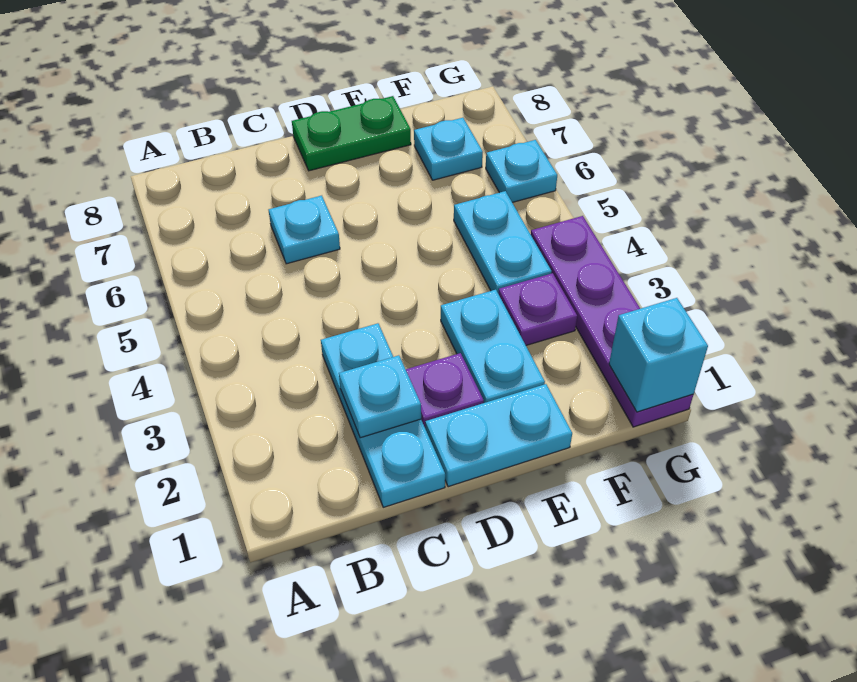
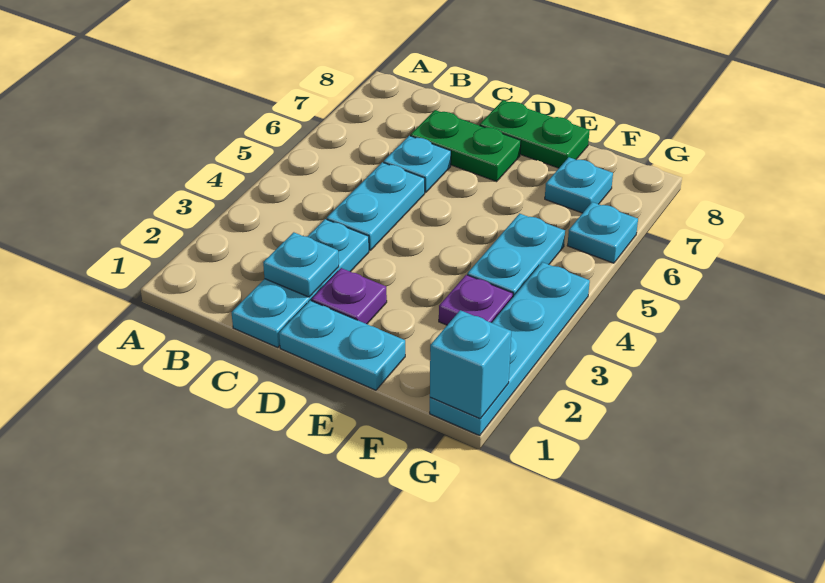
none -> green plate C7:D7 level 1
cyan plate E2:E3 level 1 -> cyan plate C4:C5 level 1
purple plate G1:G4 level 1 -> cyan plate G1:G4 level 1

